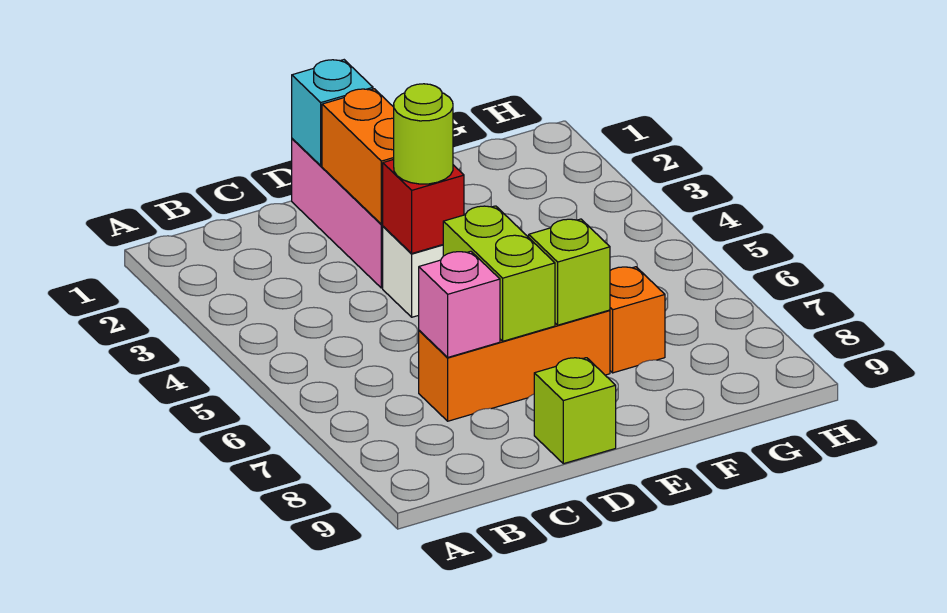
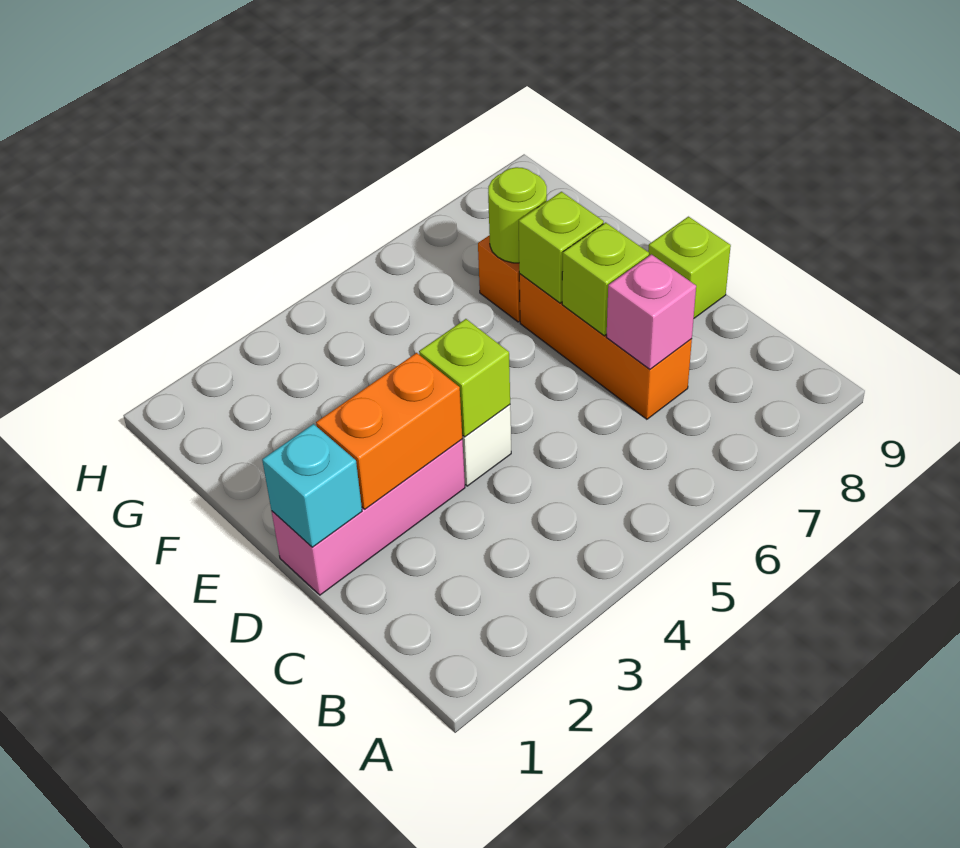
red brick D4 level 2 -> lime brick D4 level 2
lime round brick D4 level 3 -> lime round brick F7 level 2
lime brick D6:D7 level 2 -> lime brick D7 level 2

